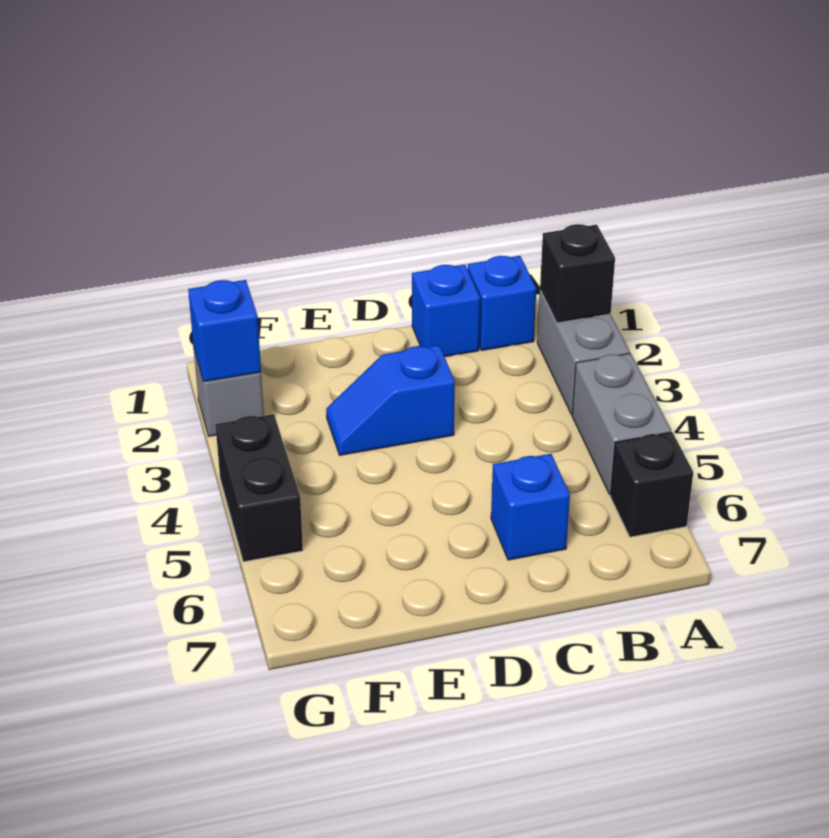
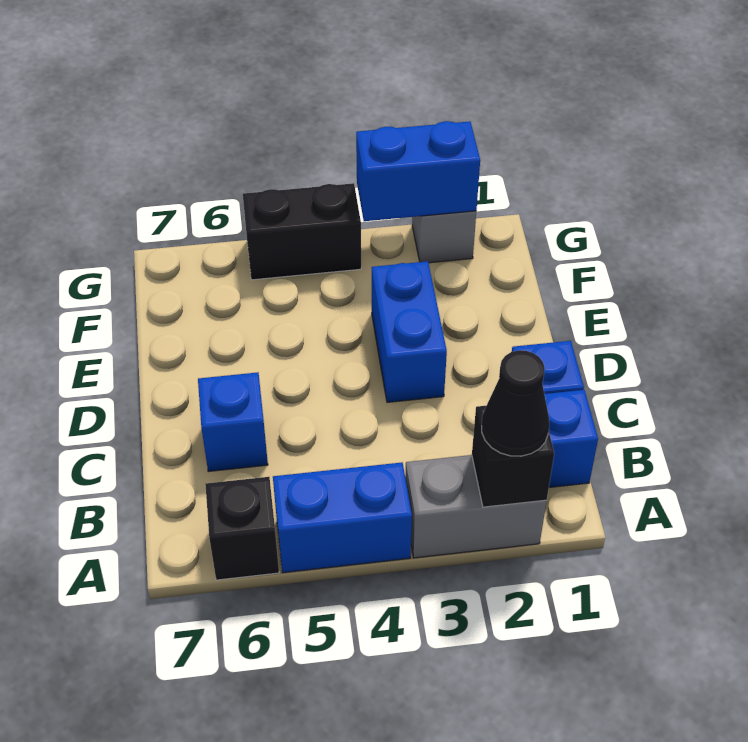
none -> black cone A2 level 3
grey brick A4:A5 level 1 -> blue brick A4:A5 level 1
blue slope D3:E3 level 1 top D -> blue brick D3:E3 level 1
blue brick G2 level 2 -> blue brick G2:G3 level 2

